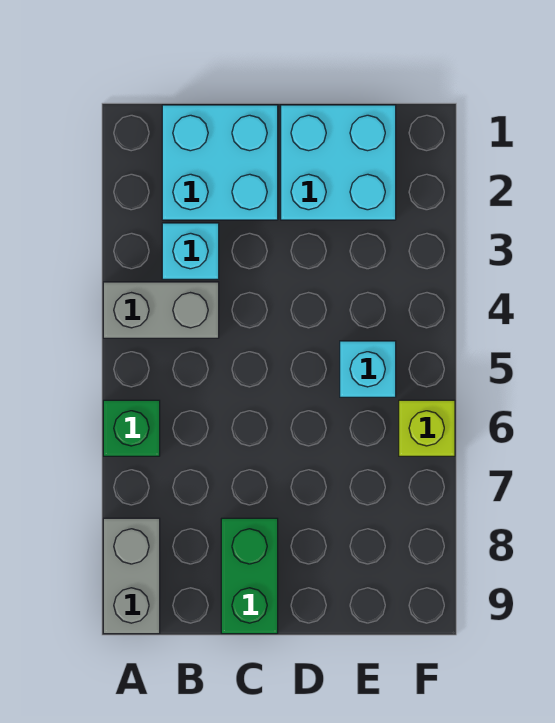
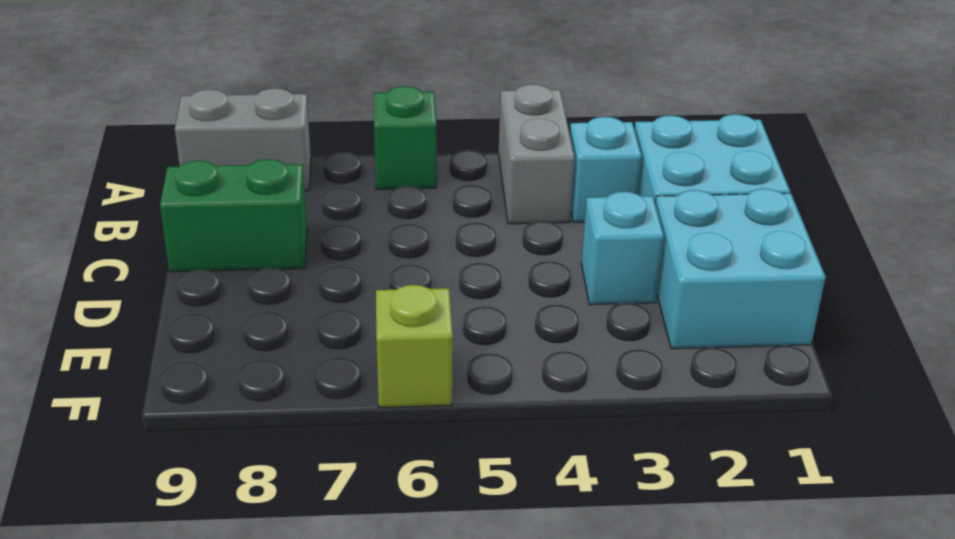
cyan brick E5 level 1 -> cyan brick D3 level 1

